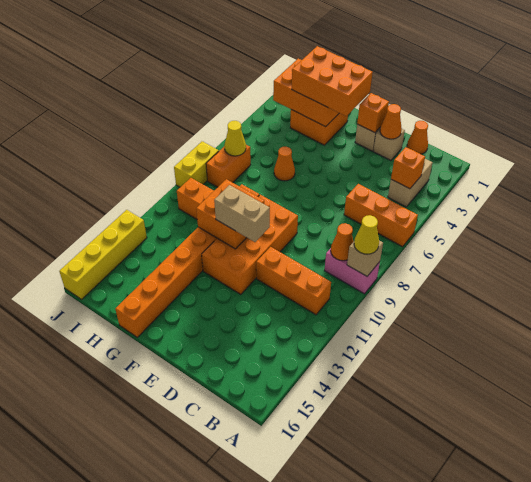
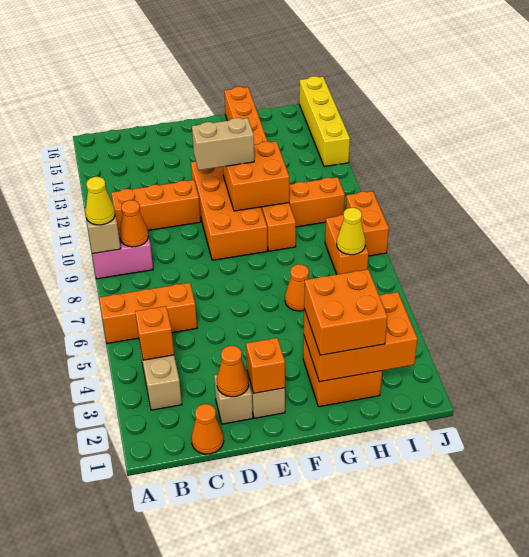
orange brick F2:H3 level 3 -> orange brick G2:H3 level 3
yellow brick J8:J9 level 1 -> orange brick J8:J9 level 1

